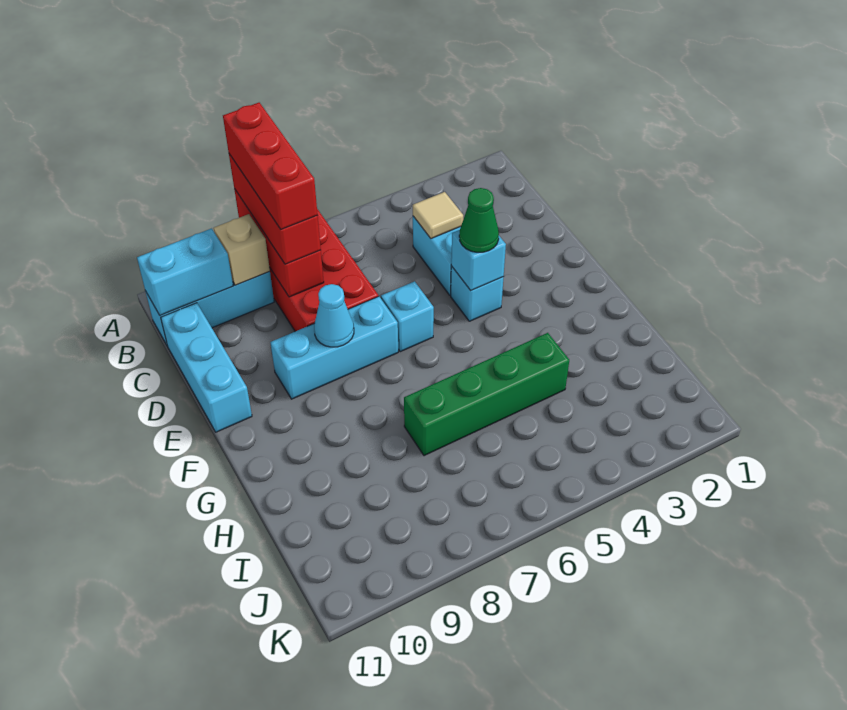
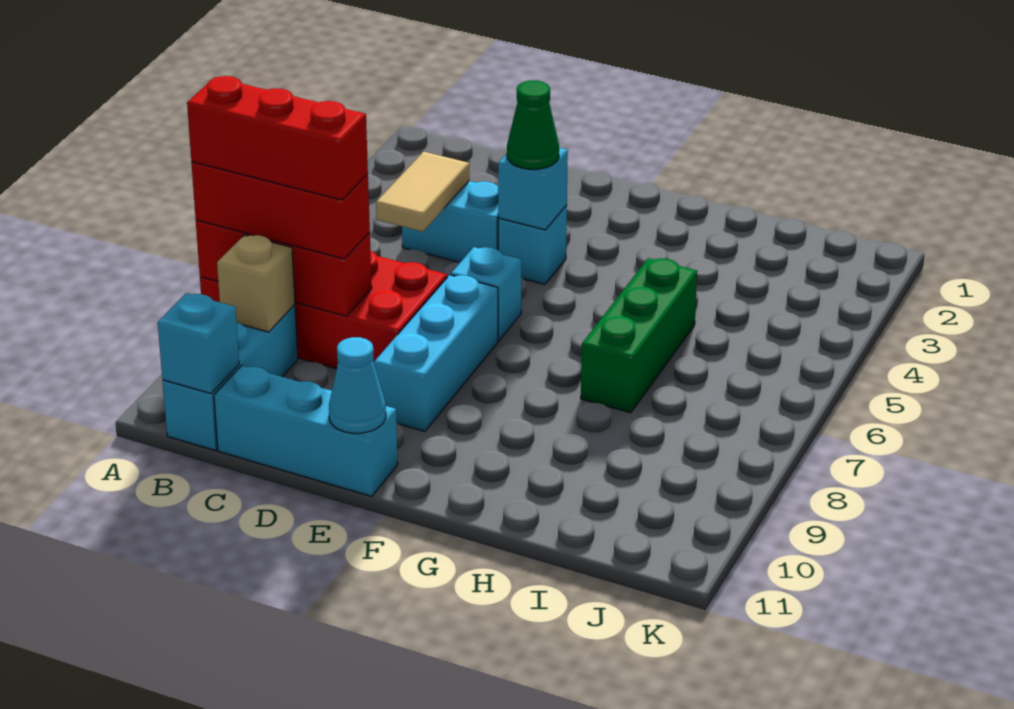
cyan brick B10:B11 level 2 -> cyan brick B11 level 2
tan tile C4 level 2 -> tan tile C4:C5 level 2
cyan cone E8 level 2 -> cyan cone E11 level 2
green brick H4:H7 level 1 -> green brick H5:H7 level 1

